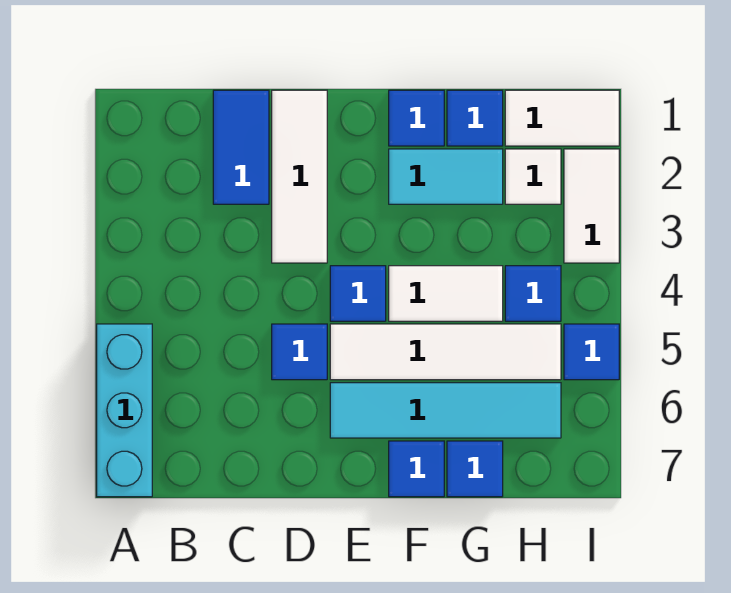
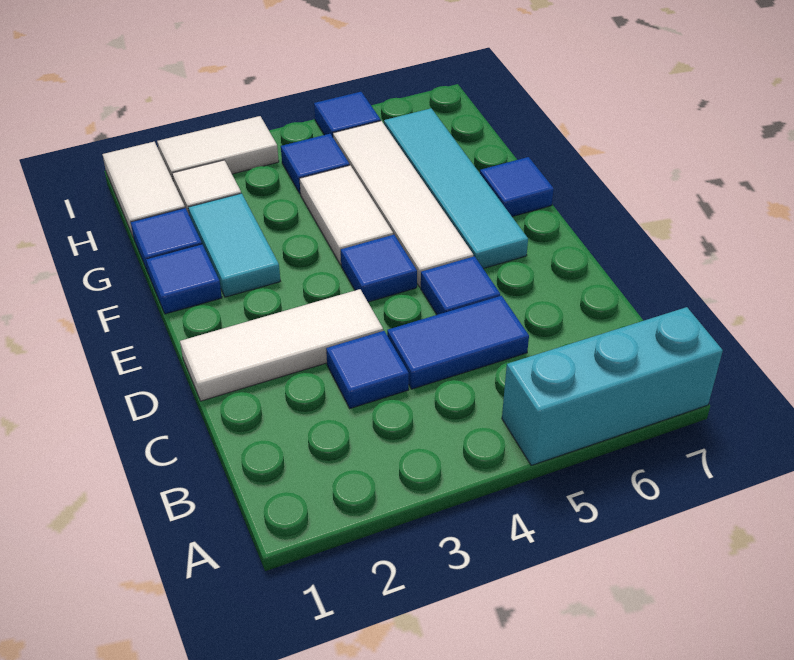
blue tile C1:C2 level 1 -> blue tile C4:C5 level 1
blue tile G7 level 1 -> blue tile C3 level 1

